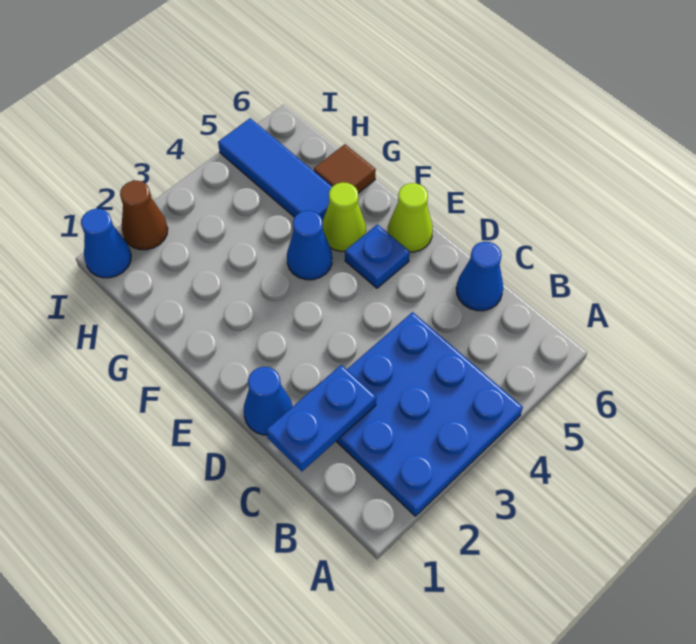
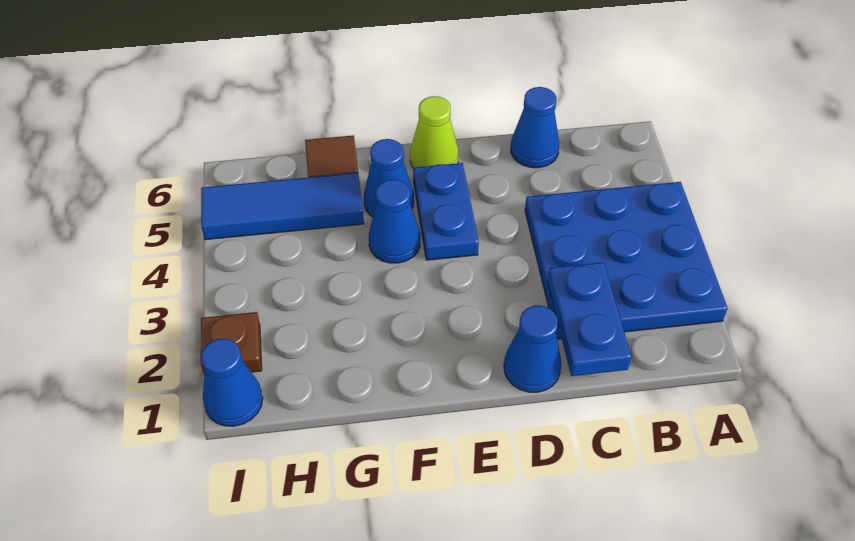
blue plate E5 level 1 -> blue plate E4:E5 level 1
lime cone F5 level 1 -> blue cone F5 level 1
brown cone I2 level 1 -> brown plate I2 level 1

